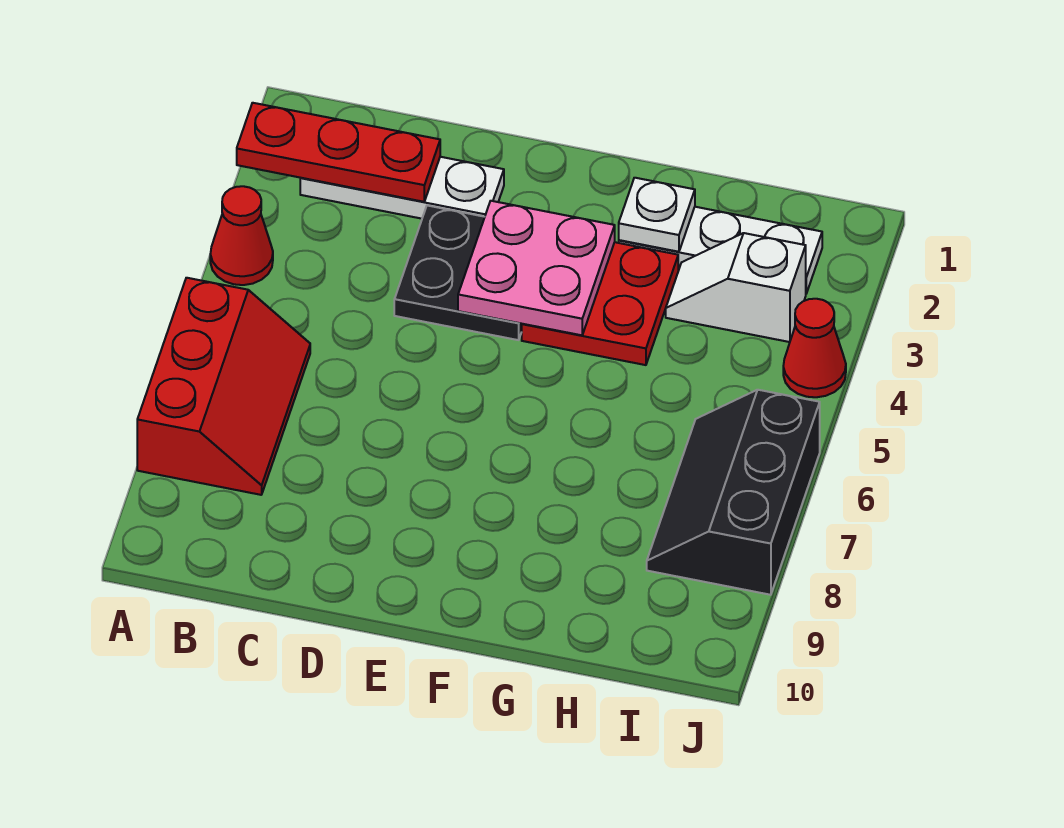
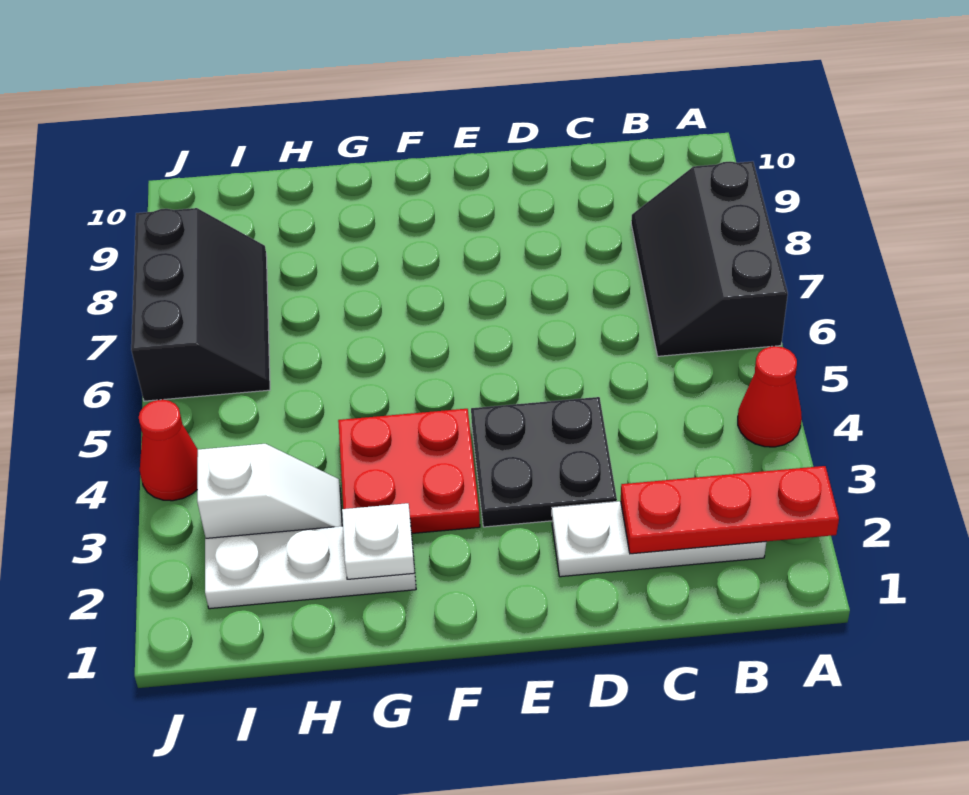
red slope A6:B8 level 1 top A -> black slope A6:B8 level 1 top A
pink plate E3:F4 level 2 -> none

